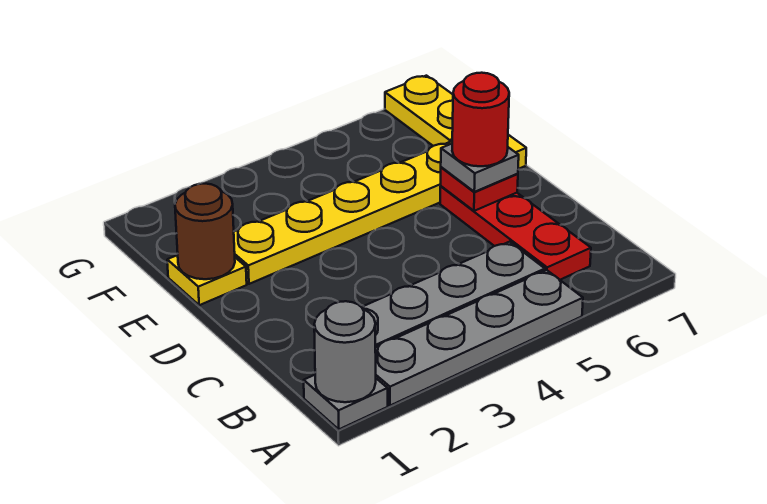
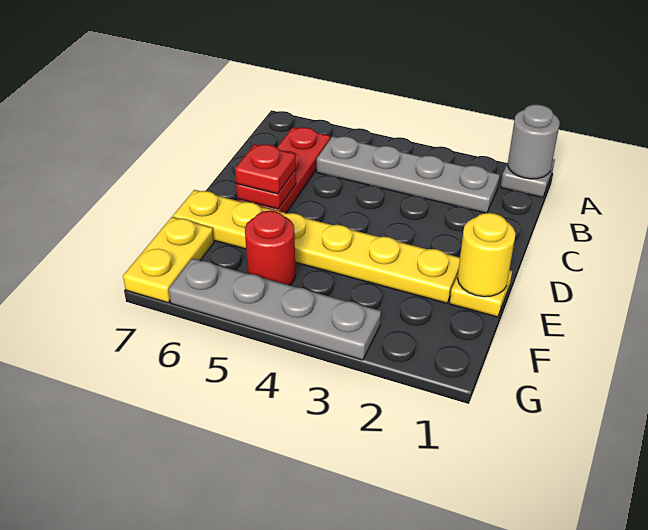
grey plate A2:A5 level 1 -> grey plate G3:G6 level 1
grey plate D6 level 3 -> red plate D6 level 3
red round brick D6 level 4 -> red round brick F5 level 1
brown round brick E1 level 2 -> yellow round brick E1 level 2

